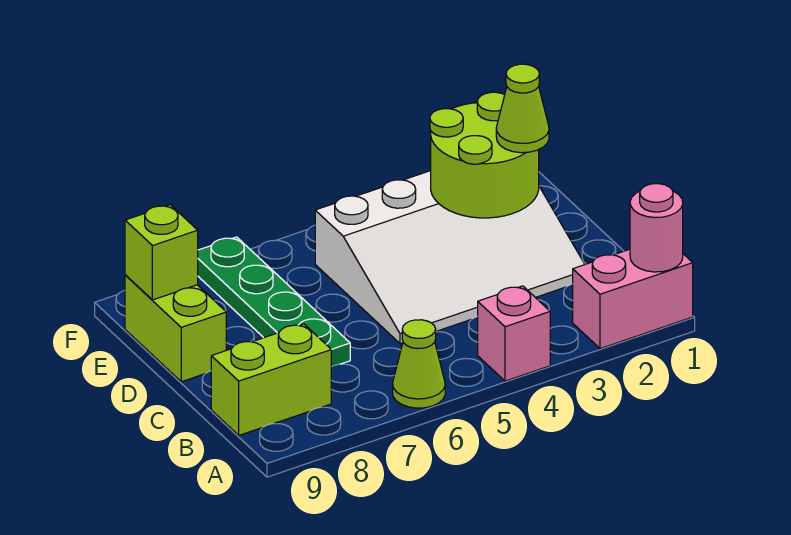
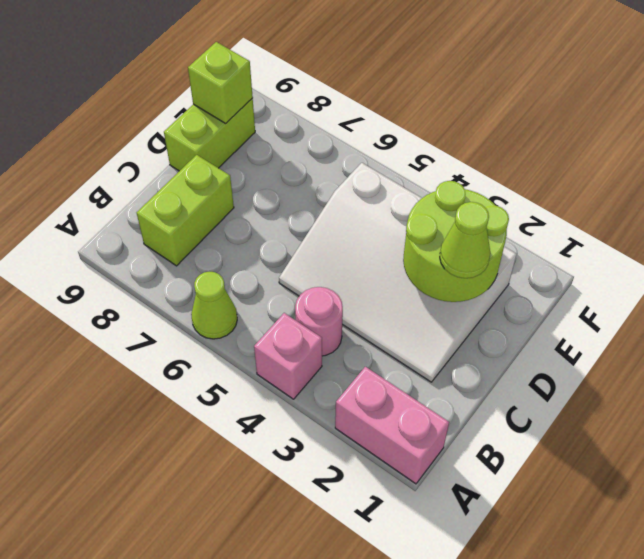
pink round brick A1 level 2 -> pink round brick B4 level 1
lime brick B8:B9 level 1 -> lime brick B8:C8 level 1
green plate C7:F7 level 1 -> none

